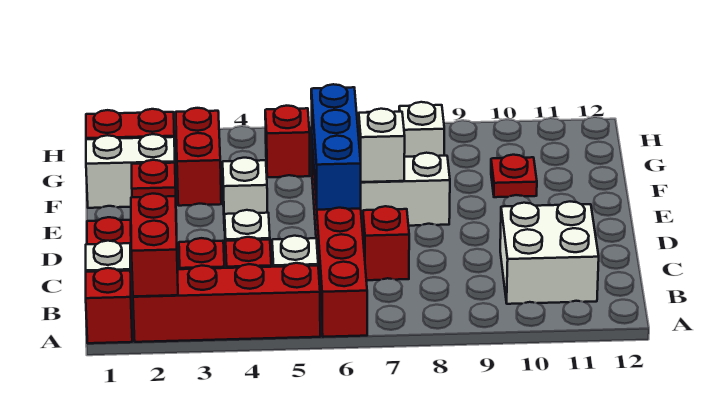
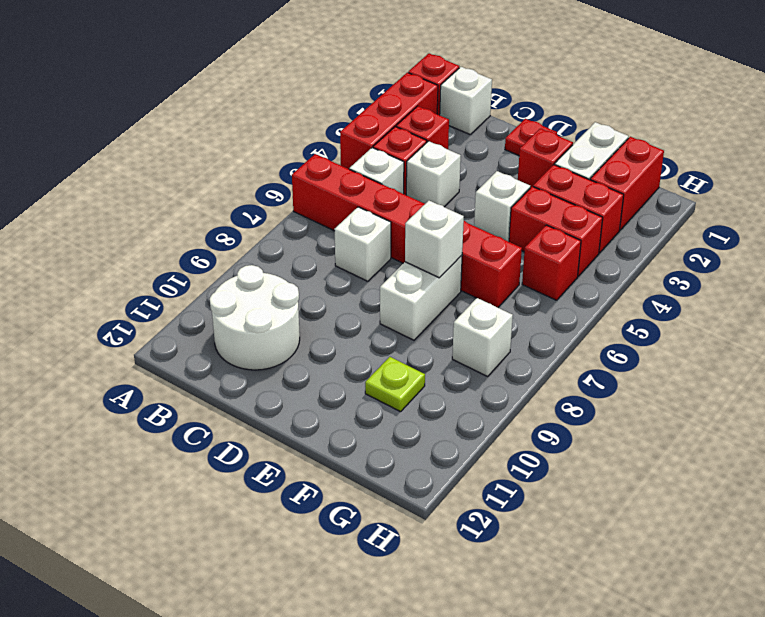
red brick A2:A5 level 1 -> red brick A2:A4 level 1
red brick A2:B2 level 2 -> red brick F4:G4 level 1
white brick B10:C11 level 1 -> white round brick B10:C11 level 1
red brick C7 level 1 -> white brick C7 level 1
blue brick D6:F6 level 2 -> none
red plate F10 level 1 -> lime plate F10 level 1

